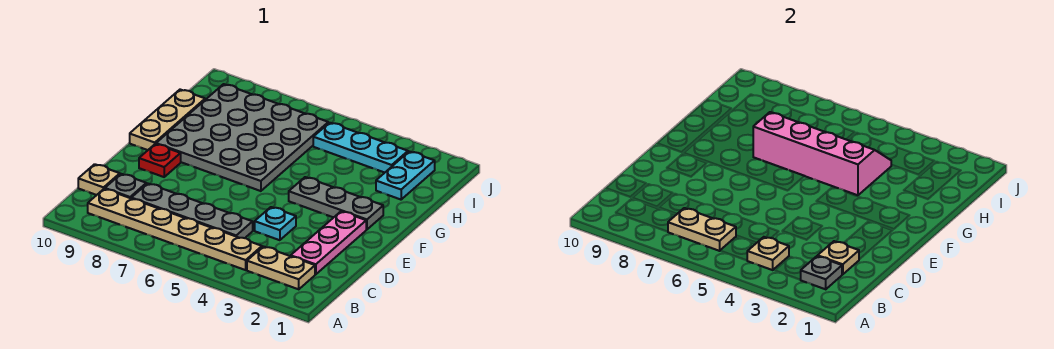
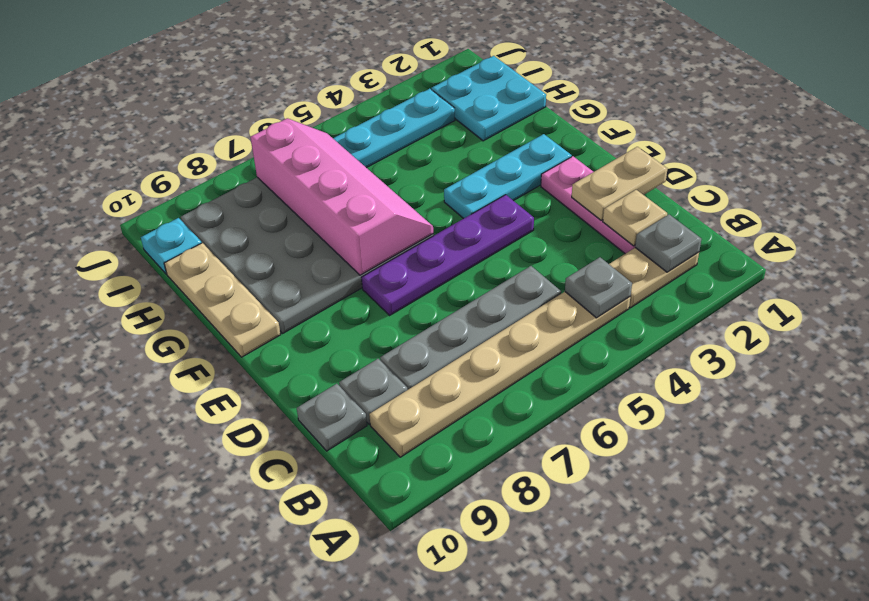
tan plate B4 level 2 -> grey plate B4 level 2
tan plate B6:B7 level 2 -> tan plate D1:D2 level 2
tan plate C10 level 1 -> grey plate C10 level 1
cyan plate D4 level 1 -> cyan plate I10 level 1
none -> purple plate E4:E7 level 1
red plate E9 level 1 -> none
grey plate F2:F4 level 1 -> cyan plate F2:F4 level 1
pink slope G4:H7 level 2 top G -> pink slope F6:I7 level 2 top 7
cyan plate H2:I2 level 1 -> cyan plate H1:I2 level 1

